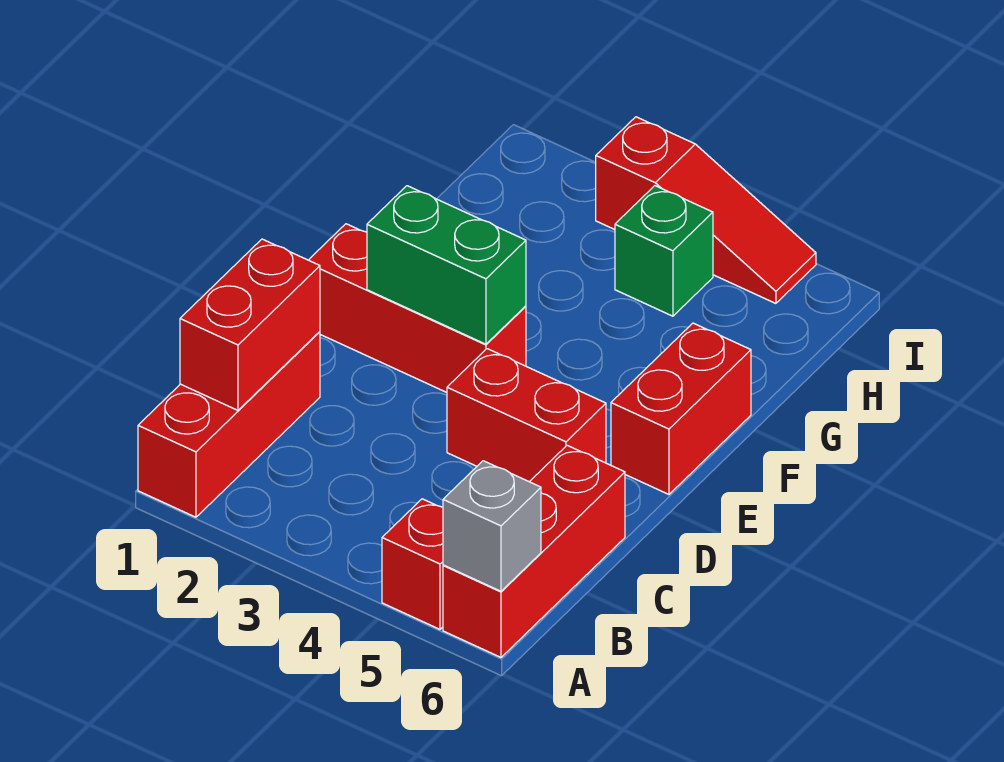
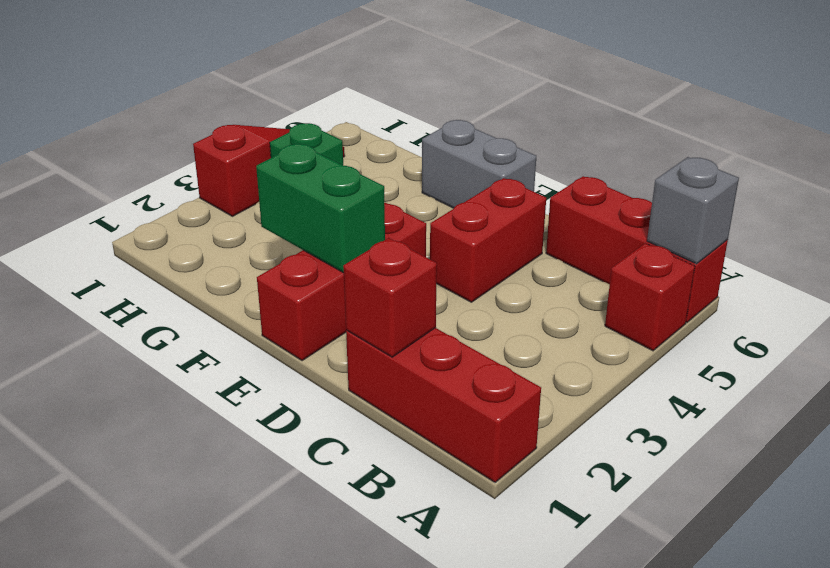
red brick B1:C1 level 2 -> red brick C1 level 2
green brick E2:E3 level 2 -> green brick E2:F2 level 2
red brick E6:F6 level 1 -> grey brick E6:F6 level 1

